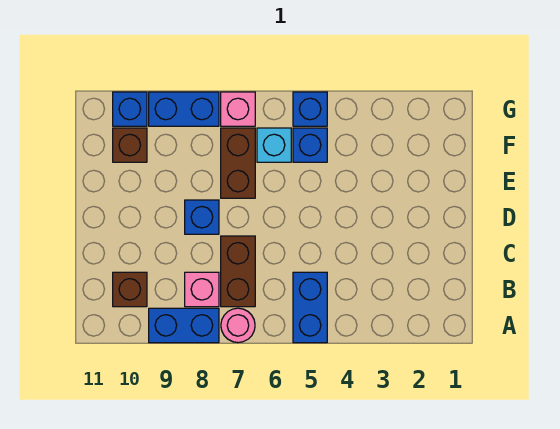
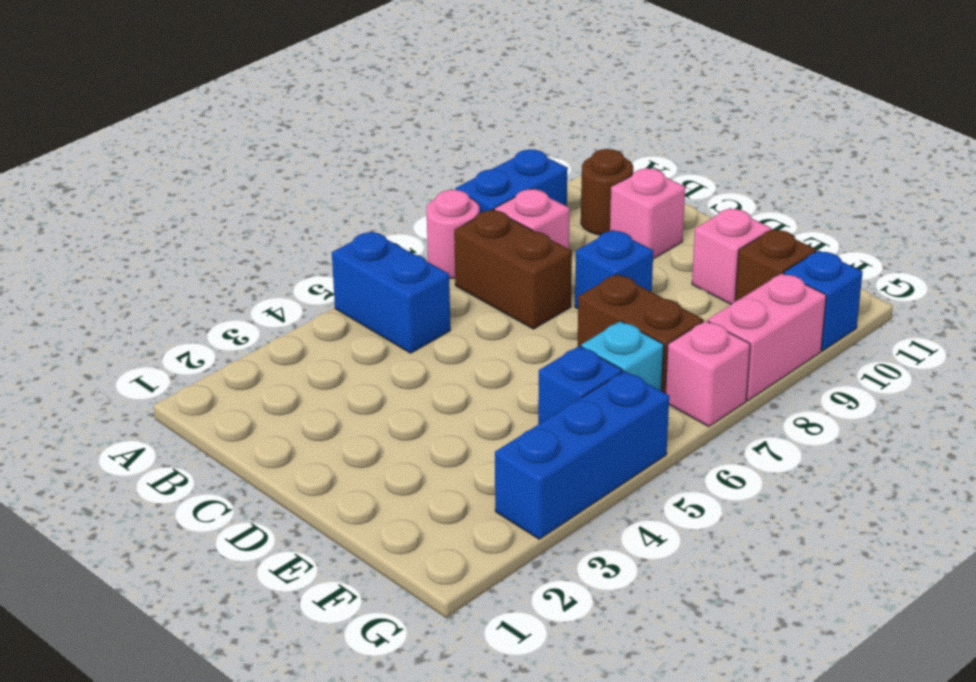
brown brick B10 level 1 -> brown round brick B10 level 1
none -> pink brick C10 level 1
none -> pink brick E10 level 1
blue brick G5 level 1 -> blue brick G3:G5 level 1
blue brick G8:G9 level 1 -> pink brick G8:G9 level 1

